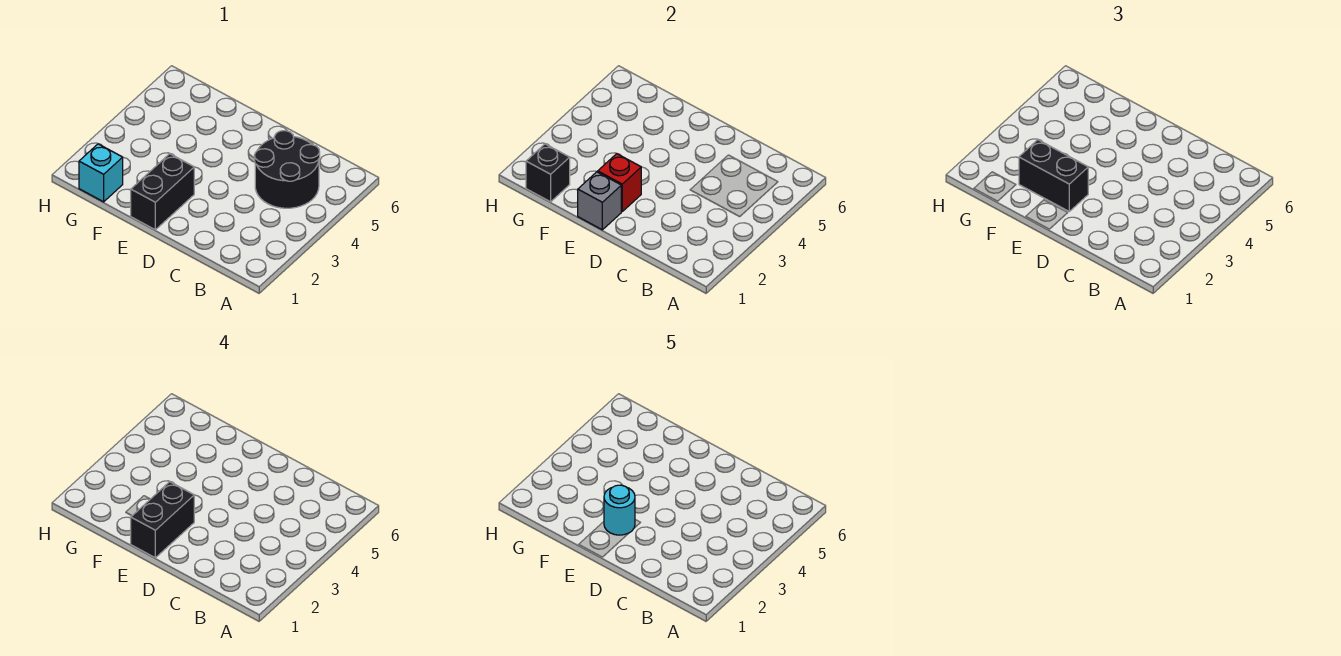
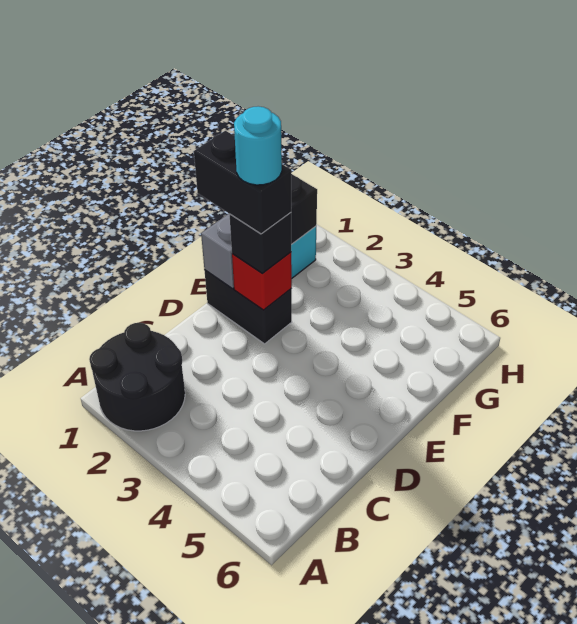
black round brick B4:C5 level 1 -> black round brick A1:B2 level 1
black brick E2:F2 level 3 -> black brick E2 level 3

